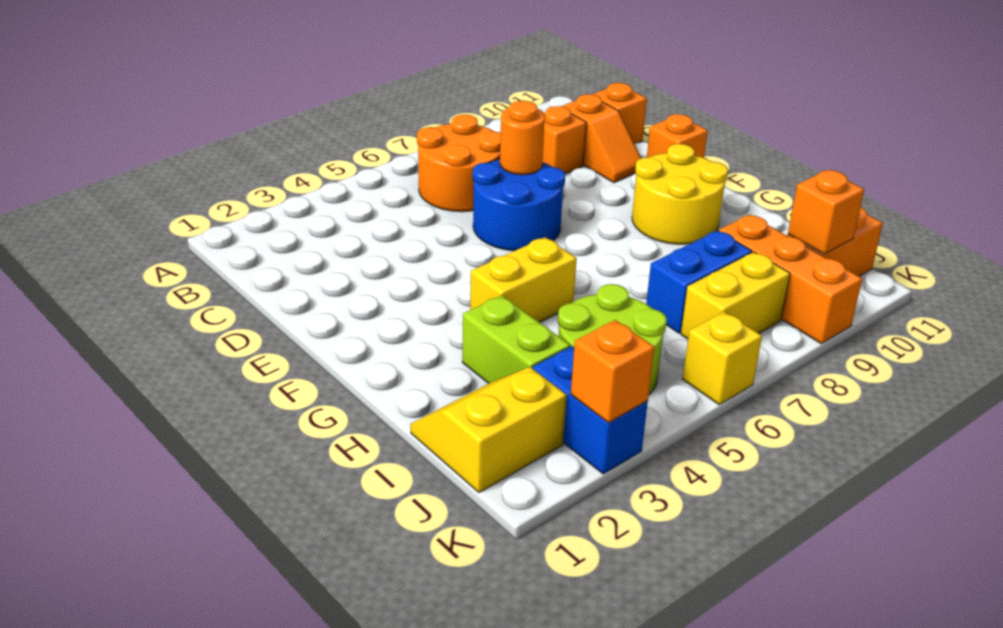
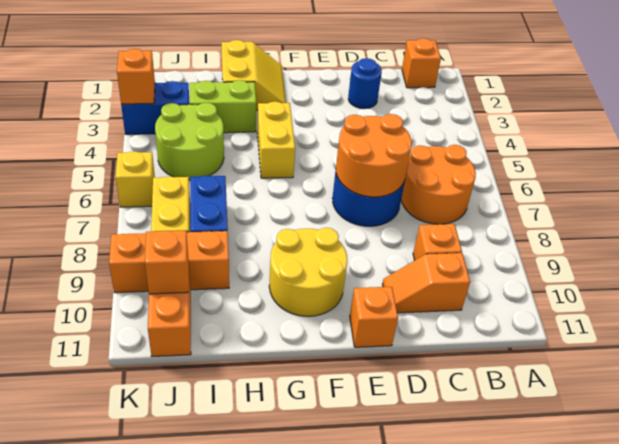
orange brick C11 level 1 -> orange brick B1 level 1
none -> blue round brick D2 level 1
orange round brick D7 level 2 -> orange round brick D6:E7 level 2
yellow slope I1:J2 level 1 top J -> yellow slope G1:H2 level 1 top H

